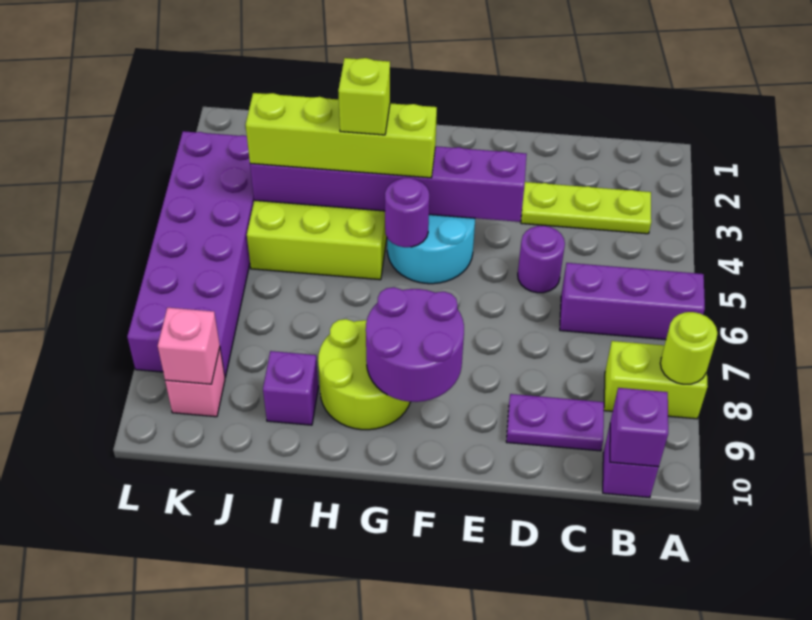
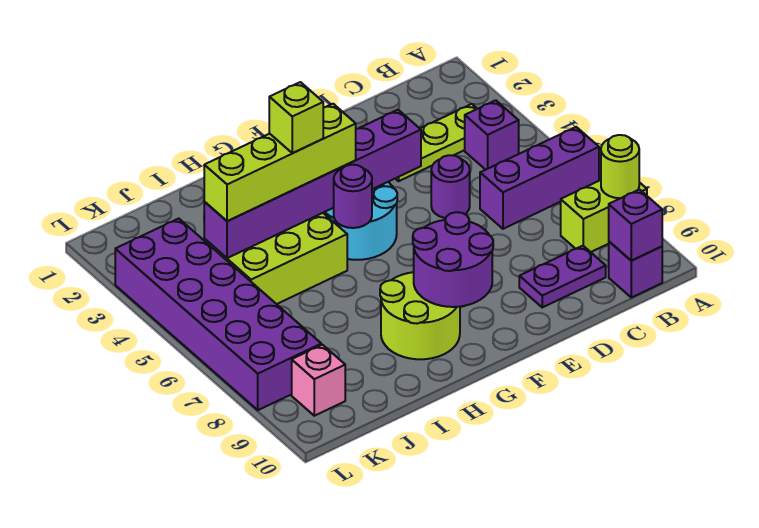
purple brick I9 level 1 -> purple brick B4 level 1
pink brick K9 level 2 -> none

